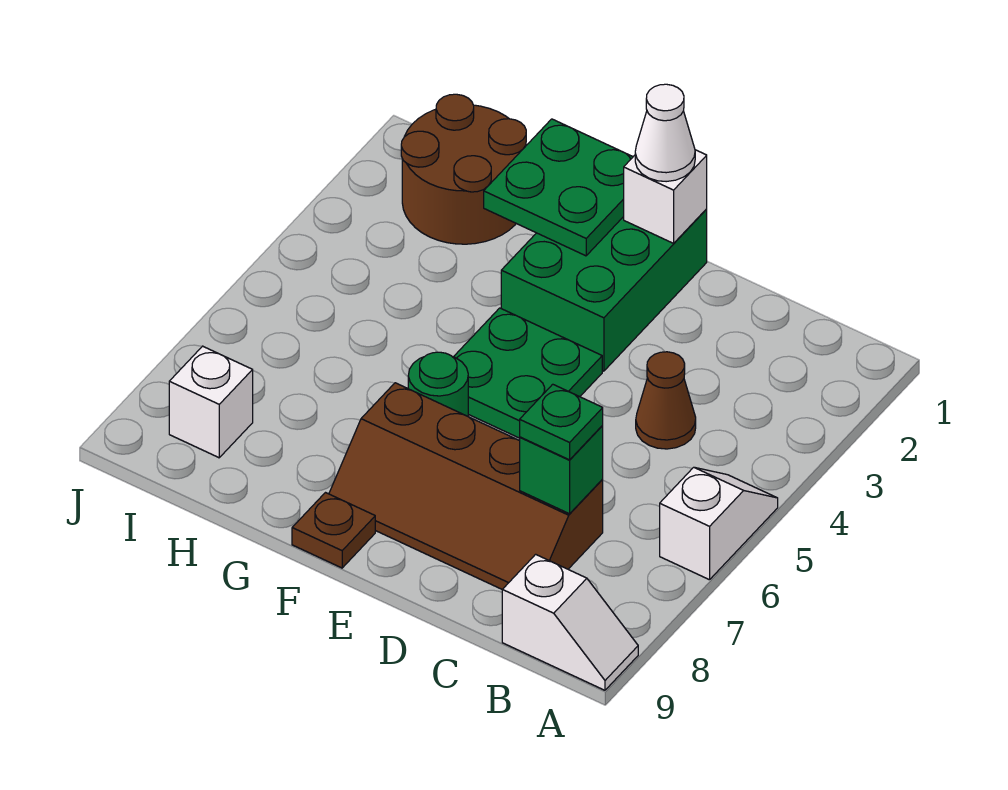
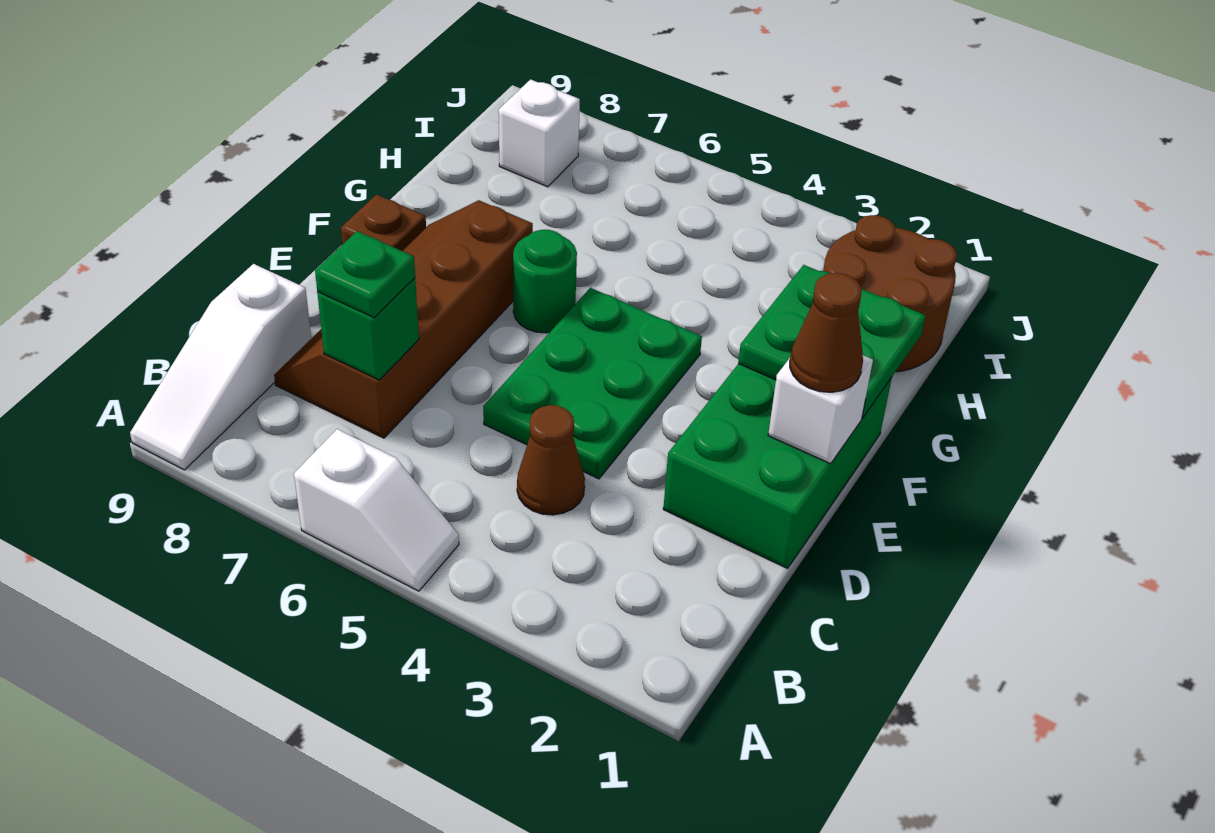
white slope A9:B9 level 1 top B -> white slope A9:C9 level 1 top C
green brick E1:F3 level 1 -> green brick D1:F2 level 1
white cone E1 level 3 -> brown cone E1 level 3
green plate E4:F5 level 1 -> green plate D4:F5 level 1

